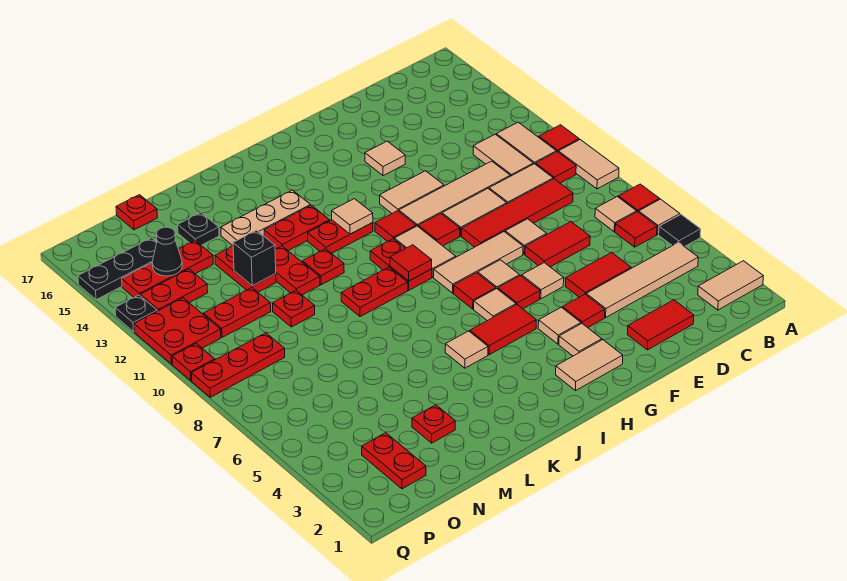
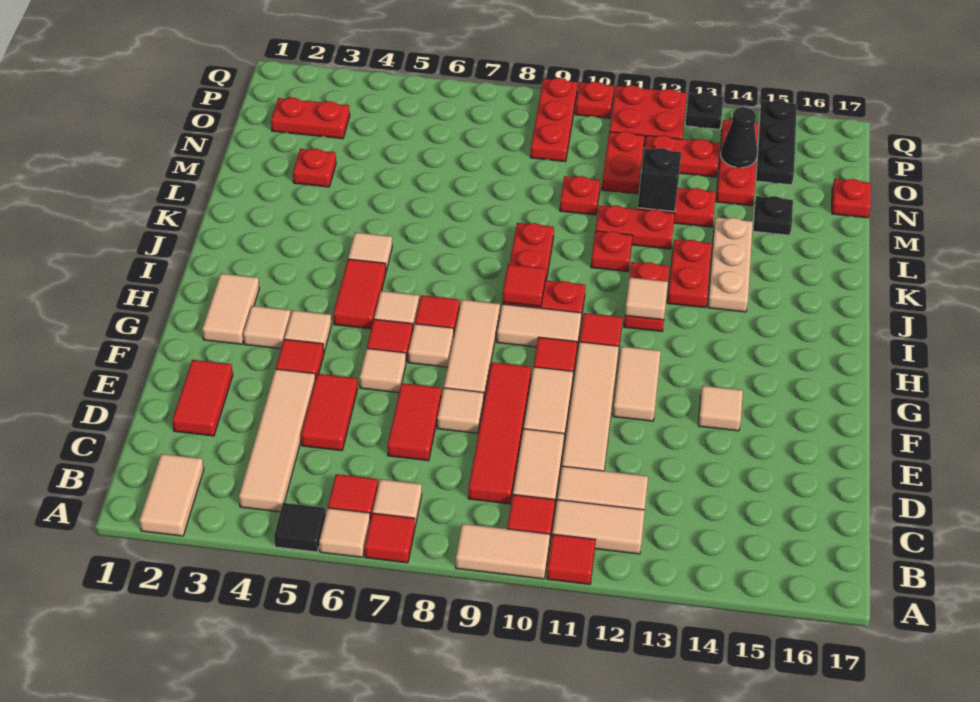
red plate O13:P13 level 1 -> red plate O12:O13 level 1

